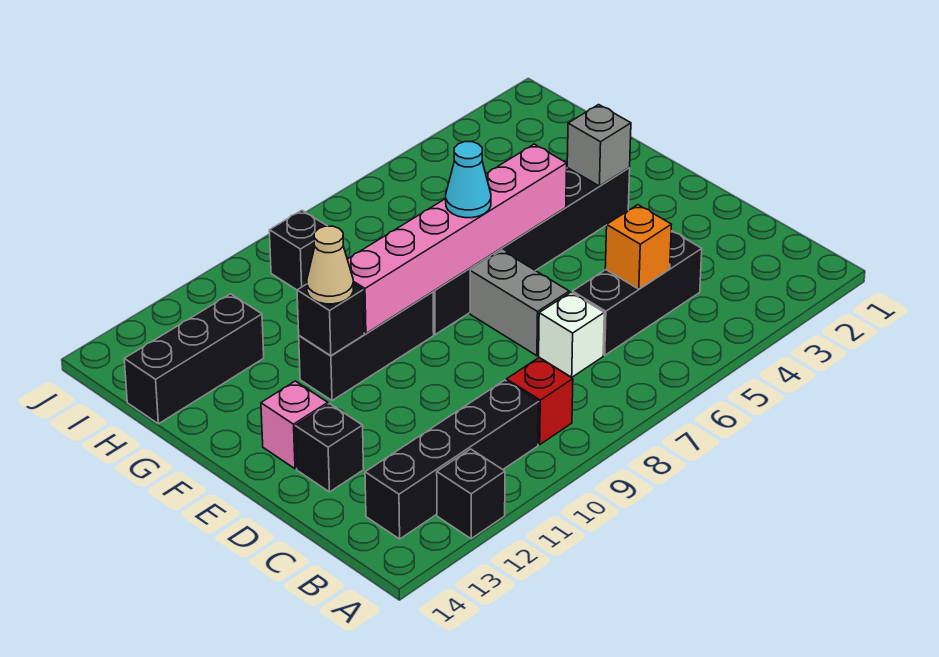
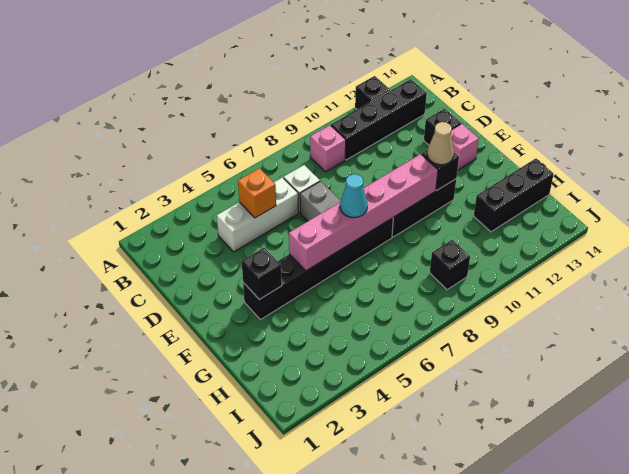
red brick B9 level 1 -> pink brick B9 level 1
black brick C4:C6 level 1 -> white brick C4:C6 level 1
grey brick F3 level 2 -> black brick F3 level 2

